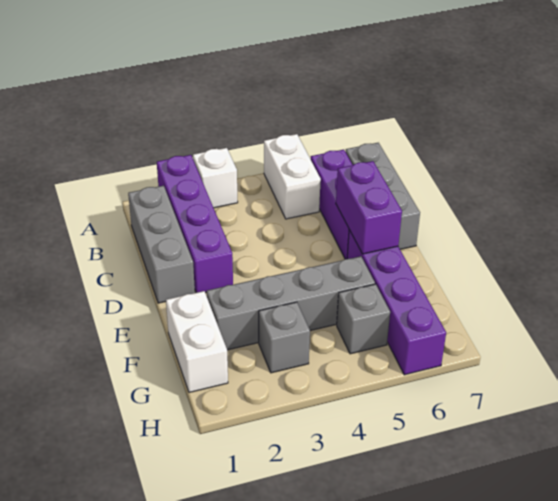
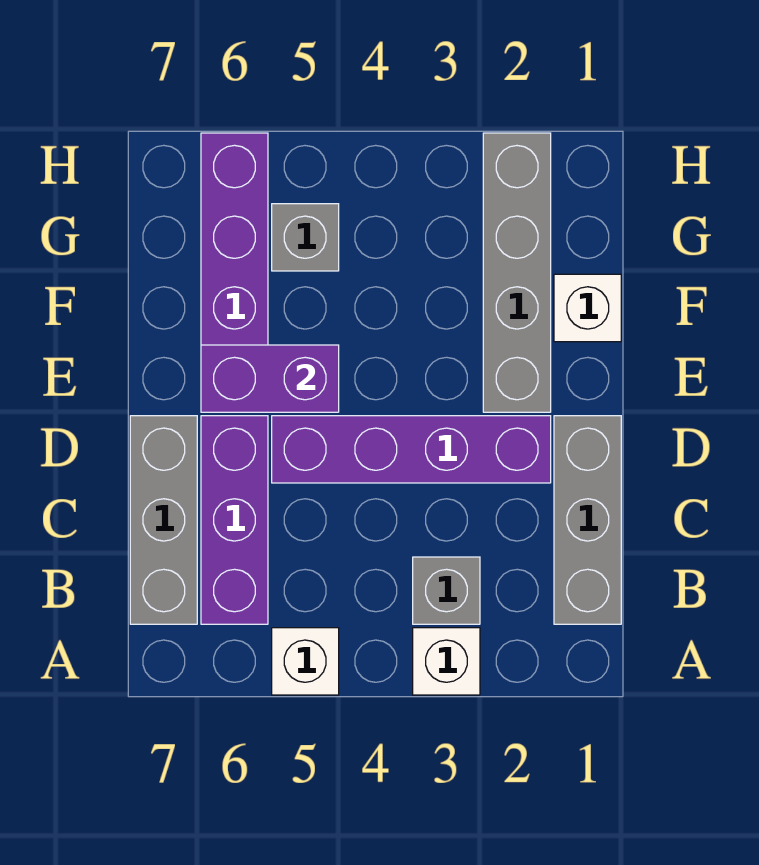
purple brick A2:D2 level 1 -> purple brick D2:D5 level 1
white brick A5:B5 level 1 -> white brick A5 level 1
purple brick D6:E6 level 2 -> purple brick E5:E6 level 2
white brick F1:G1 level 1 -> white brick F1 level 1
grey brick F2:F5 level 1 -> grey brick E2:H2 level 1
grey brick G3 level 1 -> grey brick B3 level 1

